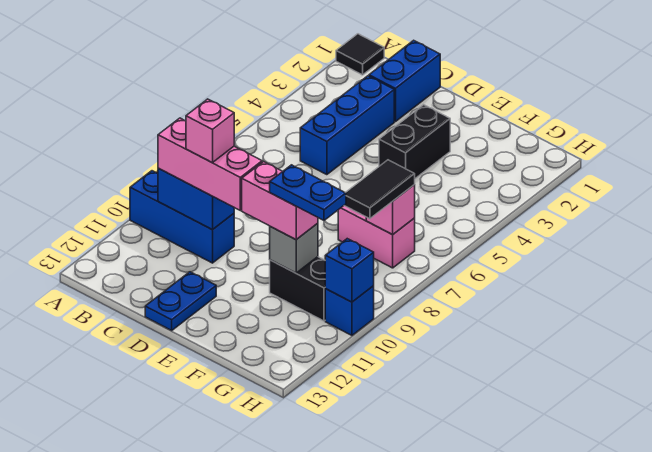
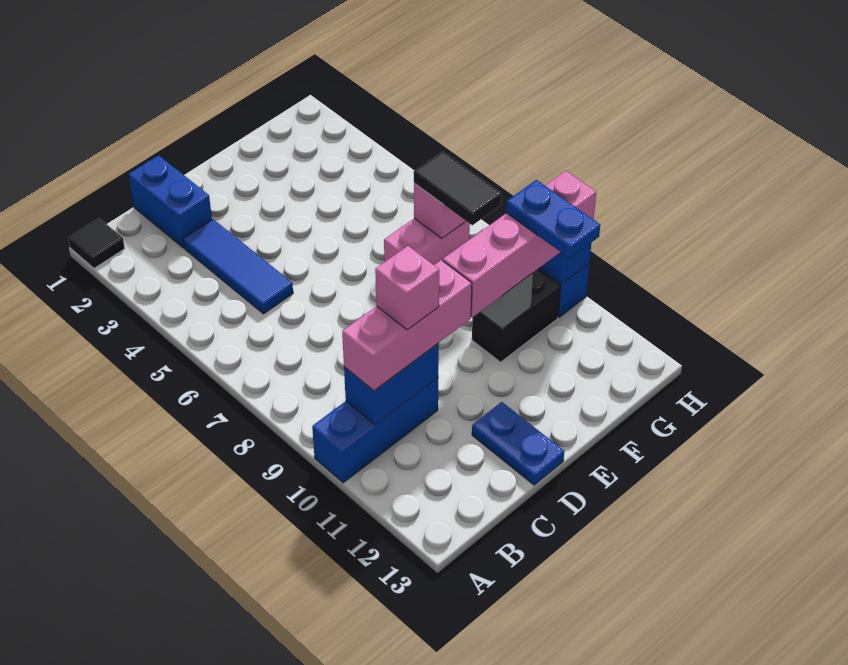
blue brick C3:C5 level 1 -> blue tile C3:C5 level 1
black brick E3:E4 level 1 -> none
pink brick E10:F10 level 3 -> pink brick E10:H10 level 3
blue plate F10:G10 level 4 -> blue plate G10:G11 level 4

